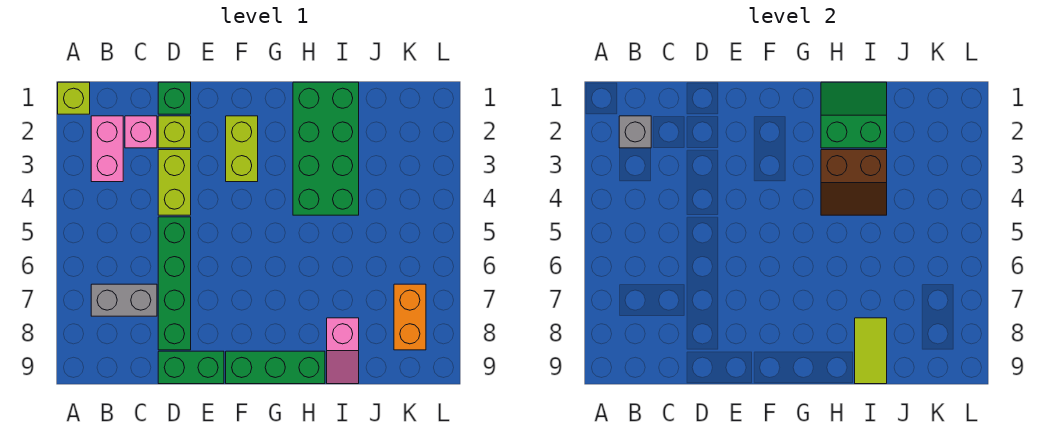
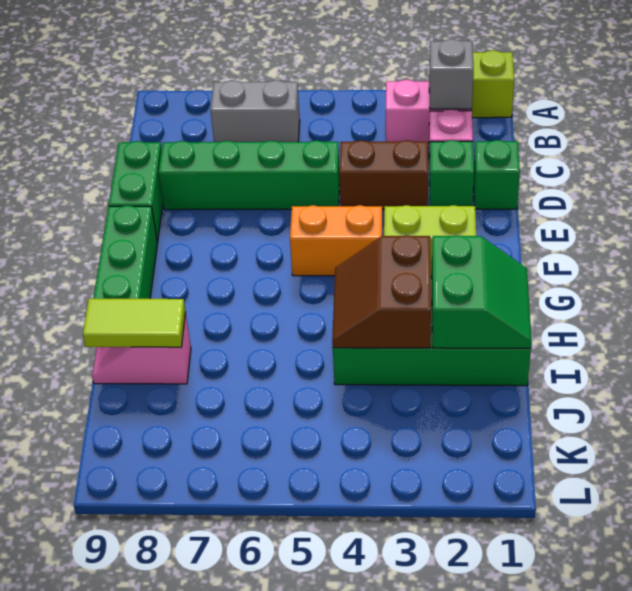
grey brick B7:C7 level 1 -> grey brick B6:B7 level 1
lime brick D2 level 1 -> green brick D2 level 1
lime brick D3:D4 level 1 -> brown brick D3:D4 level 1
orange brick K7:K8 level 1 -> orange brick F4:F5 level 1

